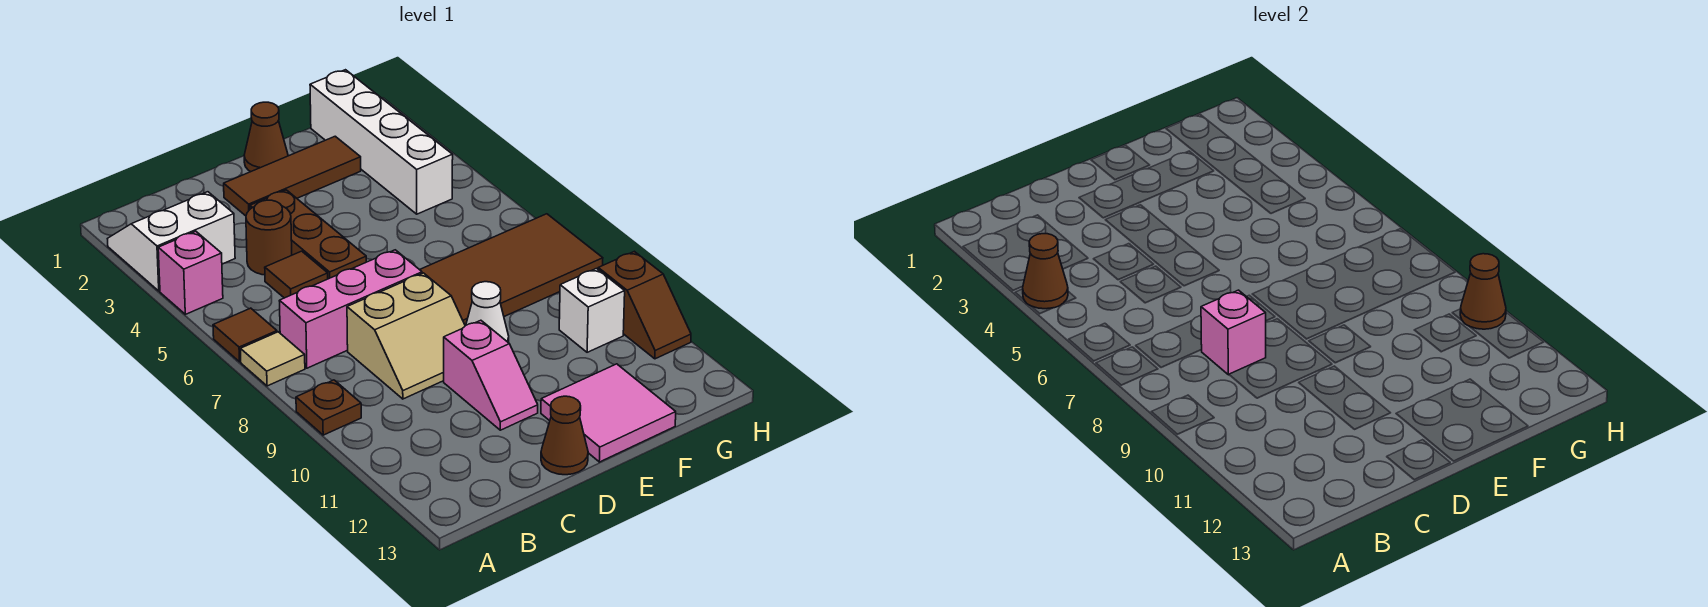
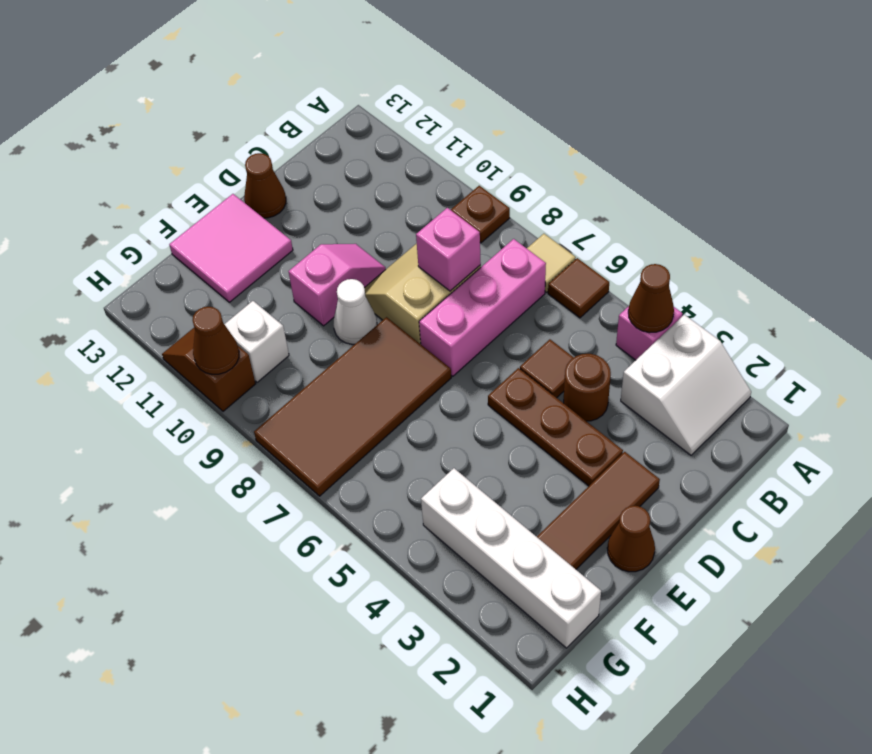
pink slope D10:D11 level 1 top 10 -> pink slope D10:E10 level 1 top E

